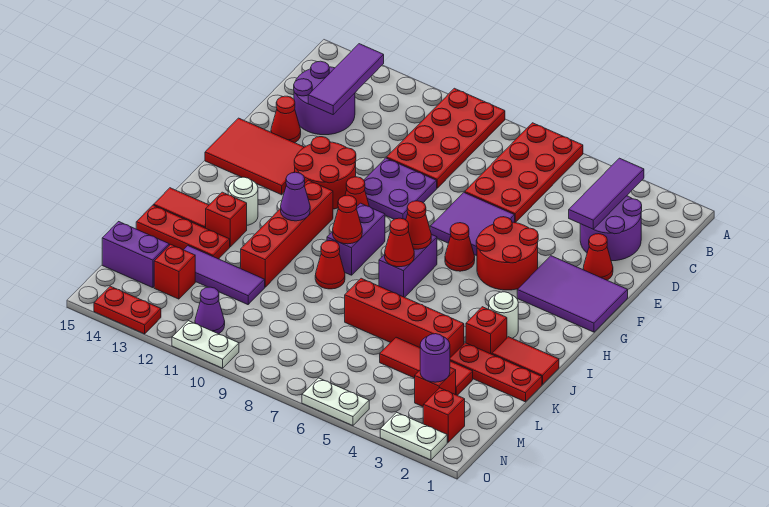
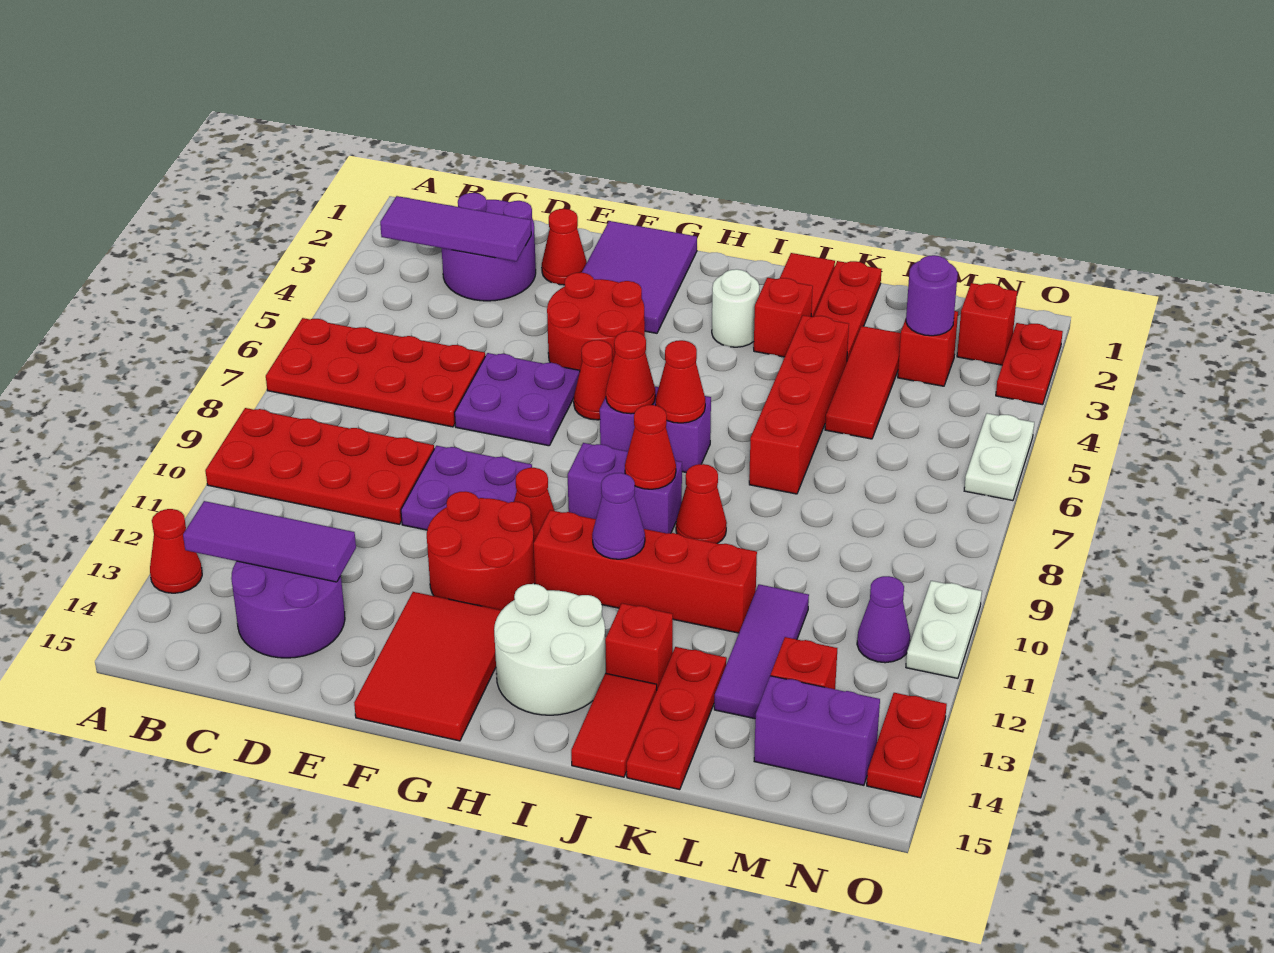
purple tile E6:F7 level 1 -> purple plate E6:F7 level 1
red cone E14 level 1 -> red cone A13 level 1
white round brick I13 level 1 -> white round brick H13:I14 level 1
purple brick M14:M15 level 1 -> purple brick M14:N14 level 1
white plate O2:O3 level 1 -> red plate O2:O3 level 1

